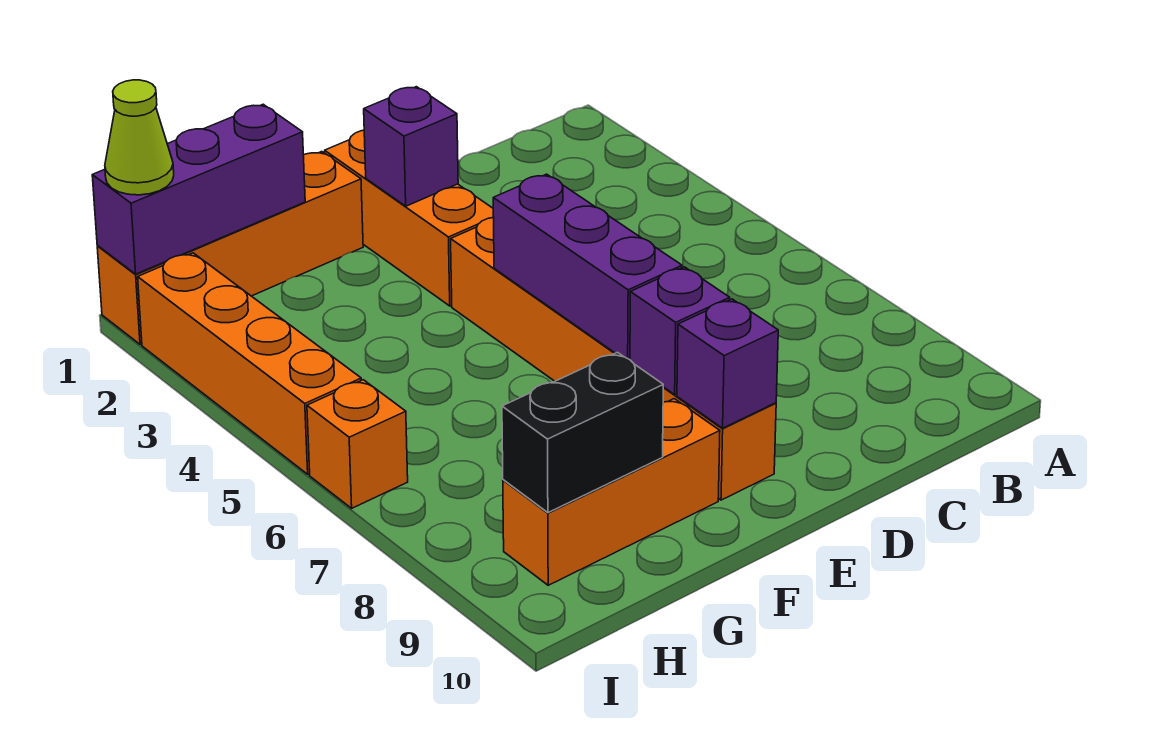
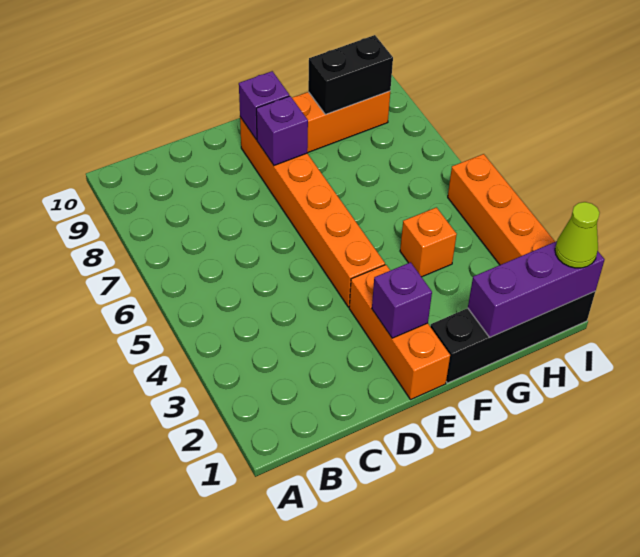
purple brick E5:E7 level 2 -> none
orange brick F1:I1 level 1 -> black brick F1:I1 level 1
orange brick I6 level 1 -> orange brick G4 level 1

